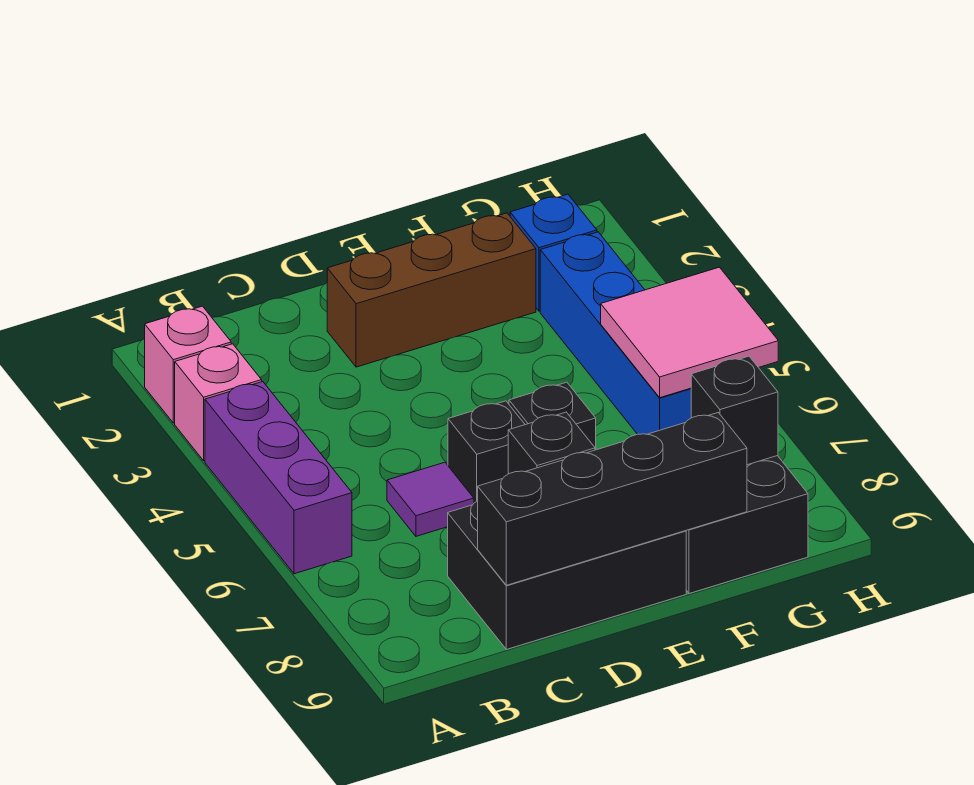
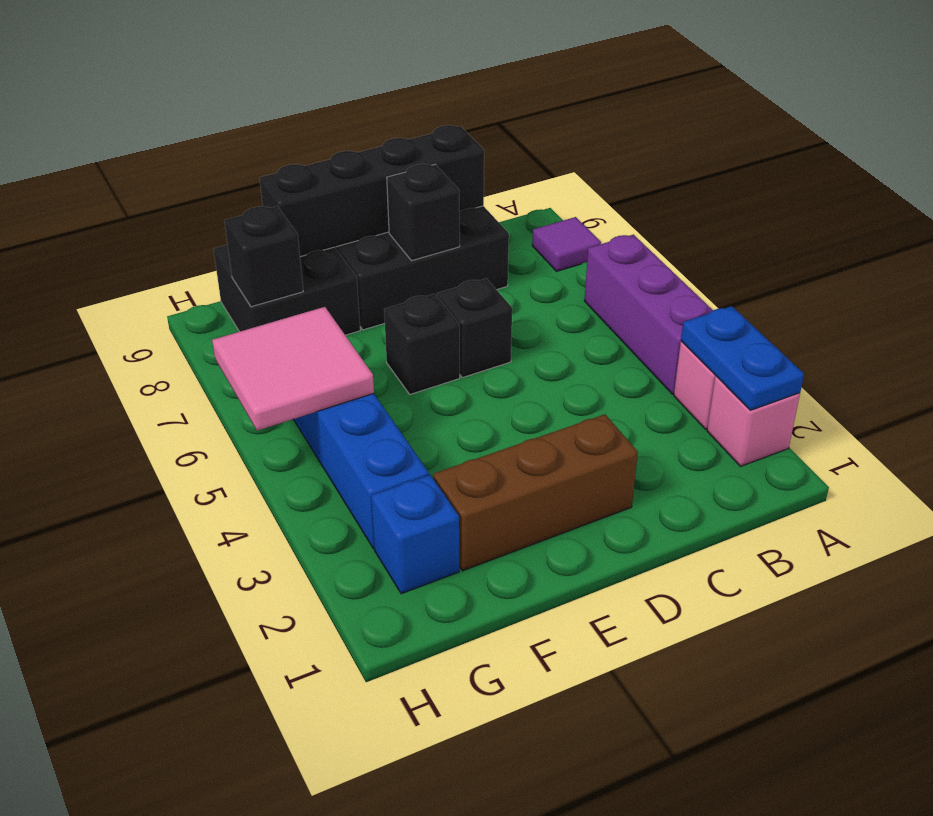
none -> blue plate A2:A3 level 2
purple tile C6 level 1 -> purple tile A8 level 1

